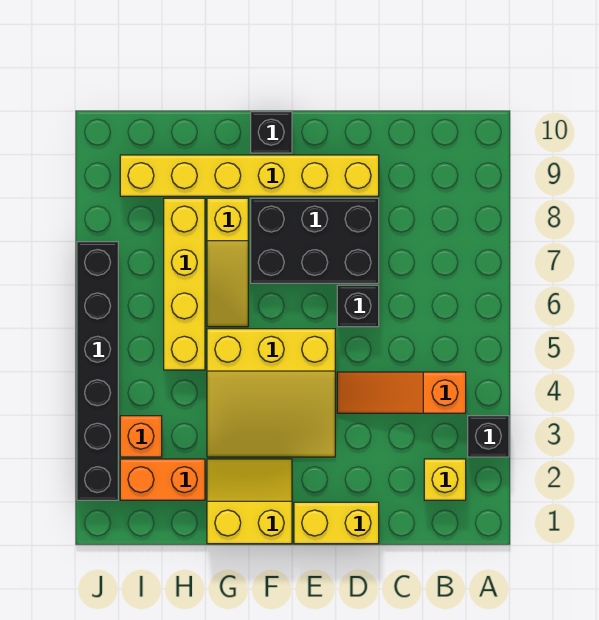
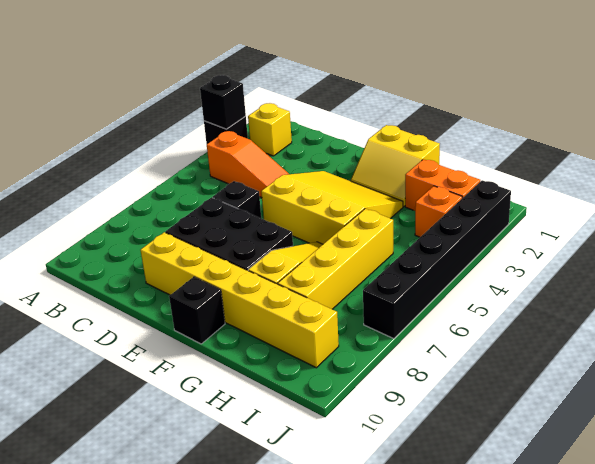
none -> black brick A3 level 2
yellow brick D1:E1 level 1 -> none

